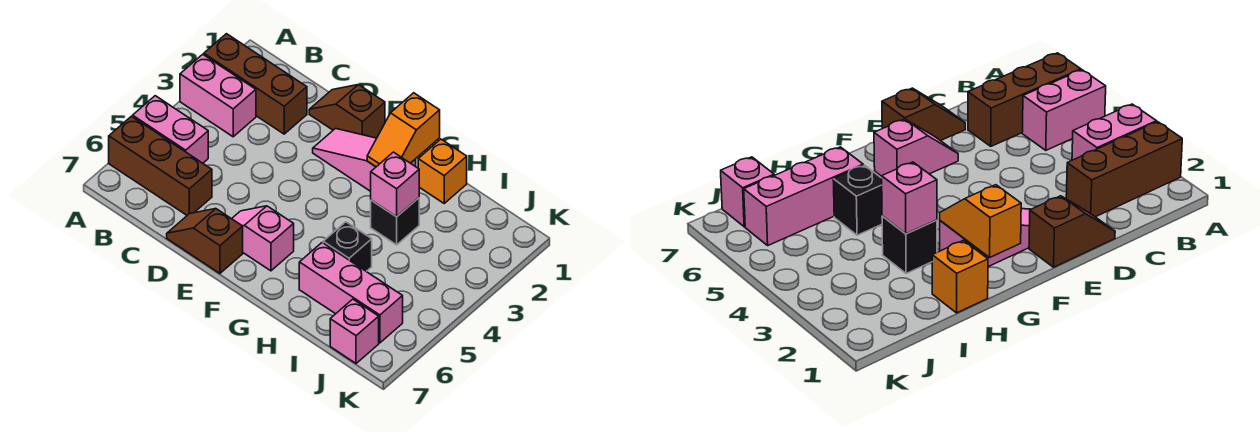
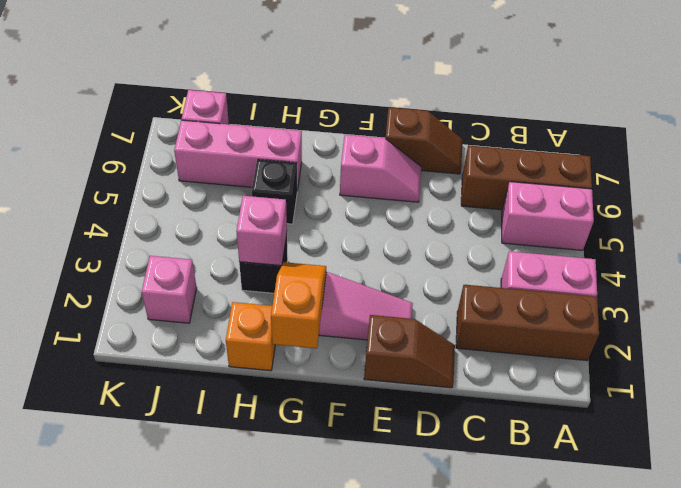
none -> pink brick J2 level 1

